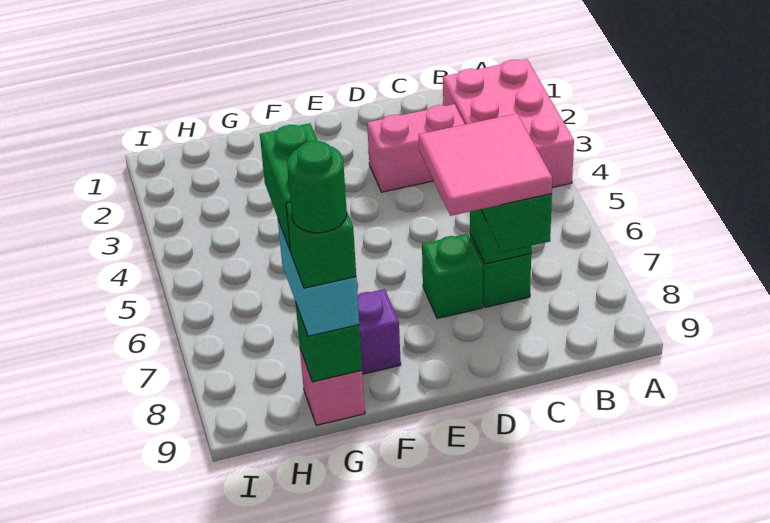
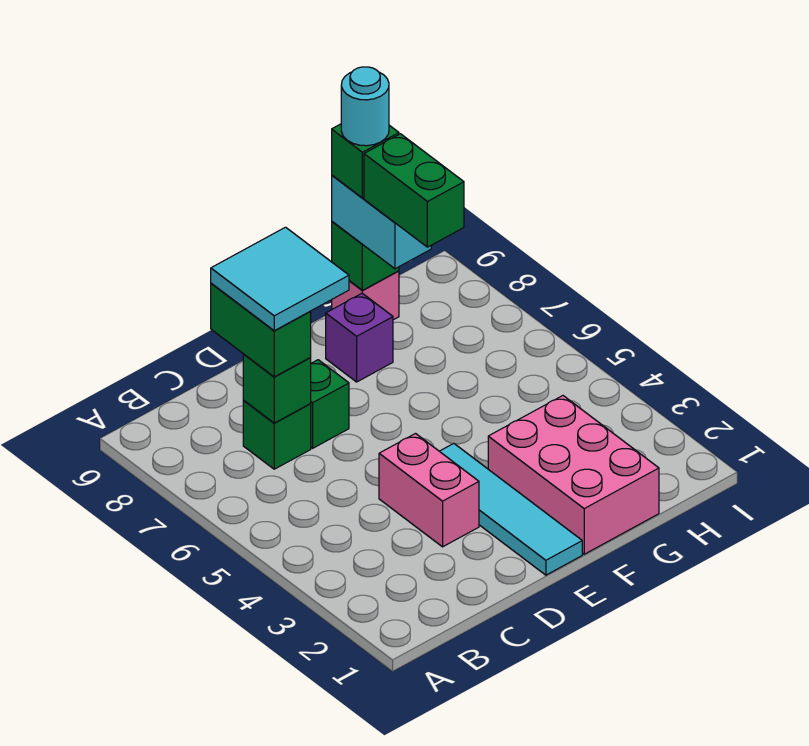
pink brick A2:B4 level 1 -> pink brick F1:G3 level 1
pink brick C3:D3 level 1 -> pink brick D3:D4 level 1
pink tile C7:D8 level 4 -> cyan tile C7:D8 level 4
none -> cyan tile E1:E4 level 1
green round brick G9 level 5 -> cyan round brick G9 level 5

